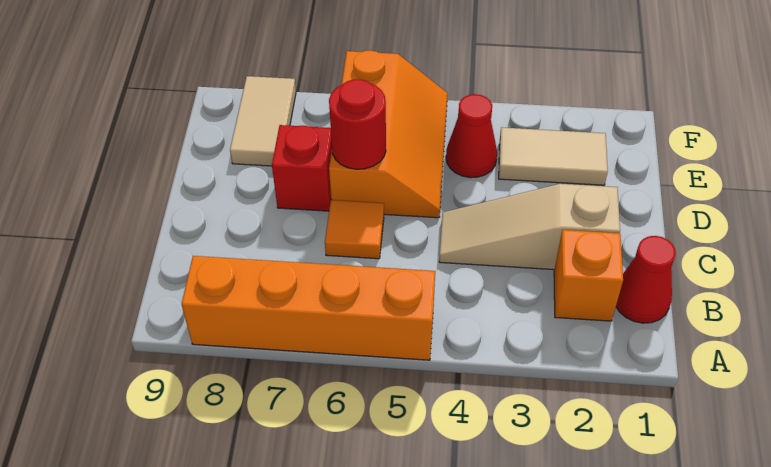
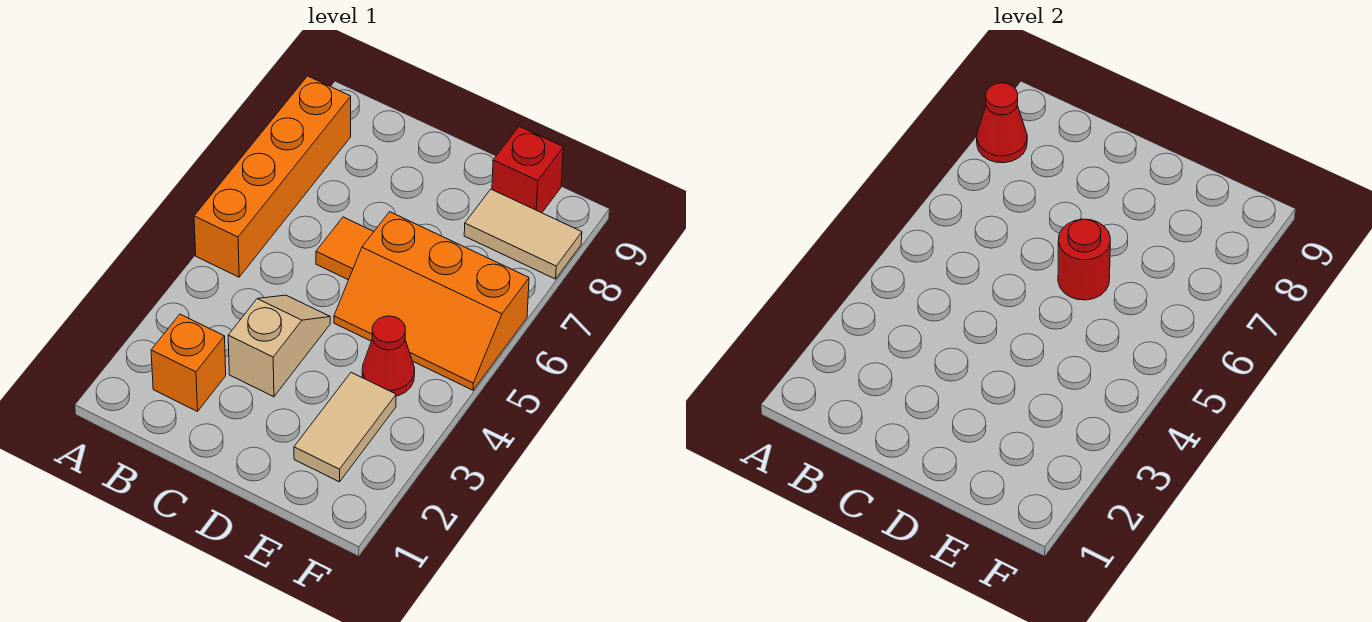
red cone B1 level 1 -> red cone A8 level 2
tan slope C2:C4 level 1 top 2 -> tan slope C3:C4 level 1 top 3
red brick D7 level 1 -> red brick E9 level 1

